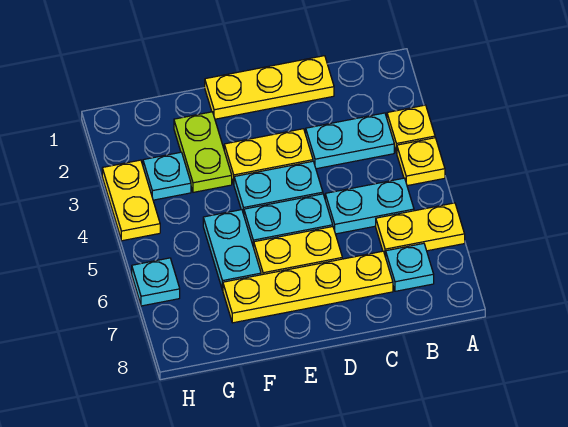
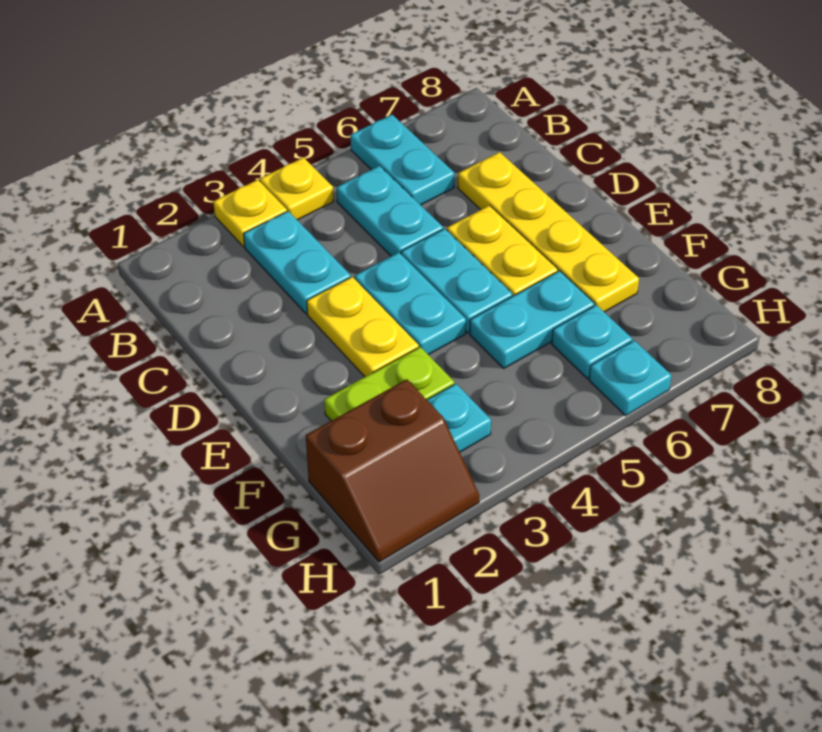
yellow plate A6:B6 level 1 -> cyan plate A6:B6 level 1
cyan plate B7 level 1 -> cyan plate G6 level 1
yellow plate C1:E1 level 1 -> none
none -> brown slope G1:H2 level 1 top G
yellow plate H3:H4 level 1 -> none

